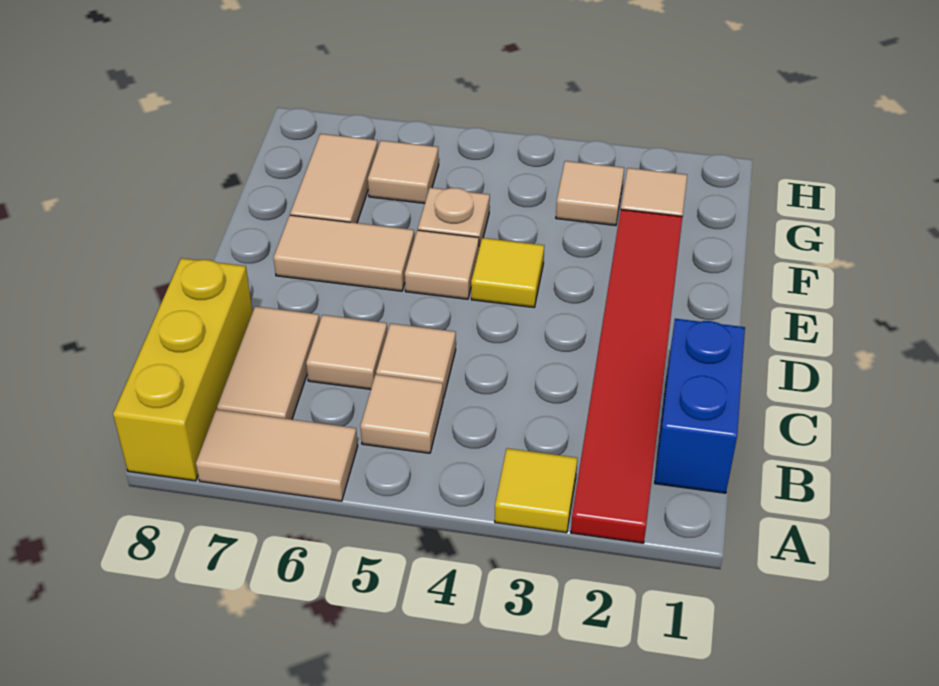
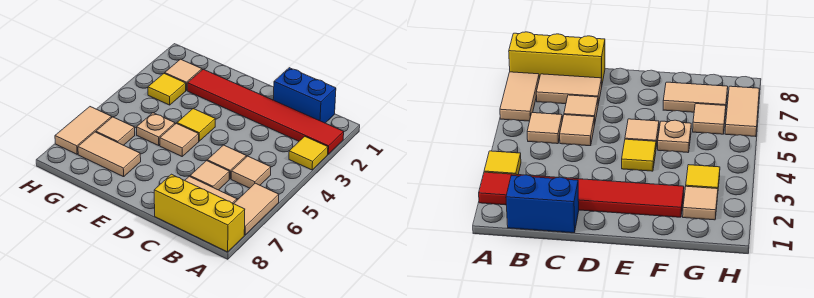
tan tile E6:E7 level 1 -> tan tile H6:H7 level 1
tan tile G3 level 1 -> yellow tile G3 level 1

